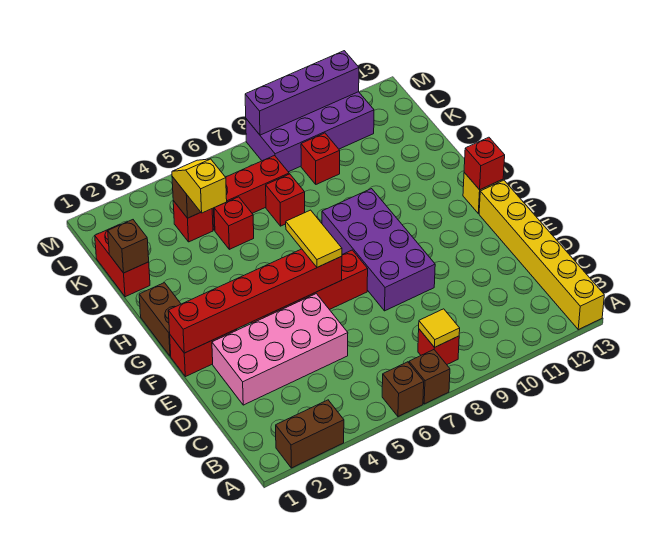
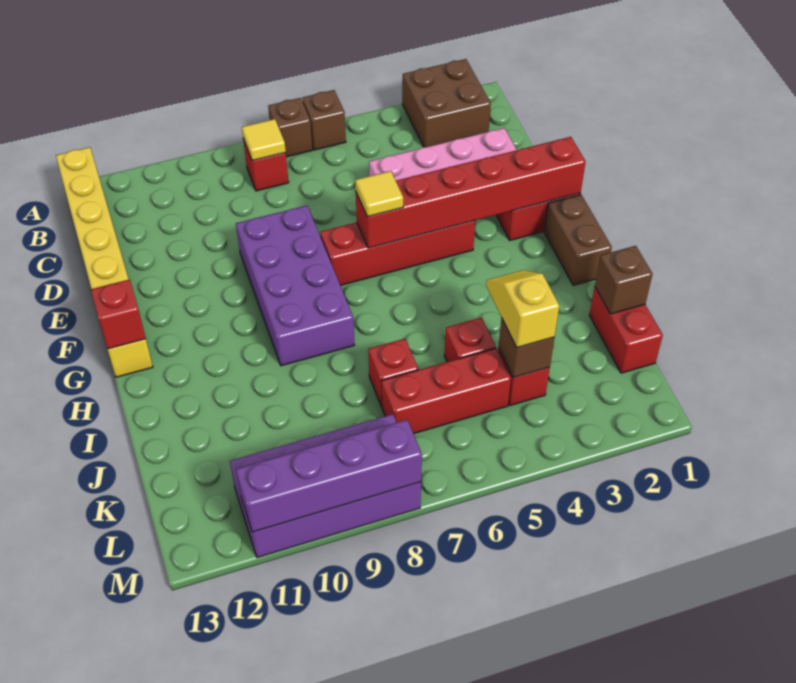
brown brick A2:A3 level 1 -> brown brick A2:B3 level 1
yellow tile F6:G6 level 3 -> yellow tile F6 level 3
yellow slope J4:K4 level 3 top J -> yellow slope J4:K4 level 3 top K
red brick K9 level 1 -> none

